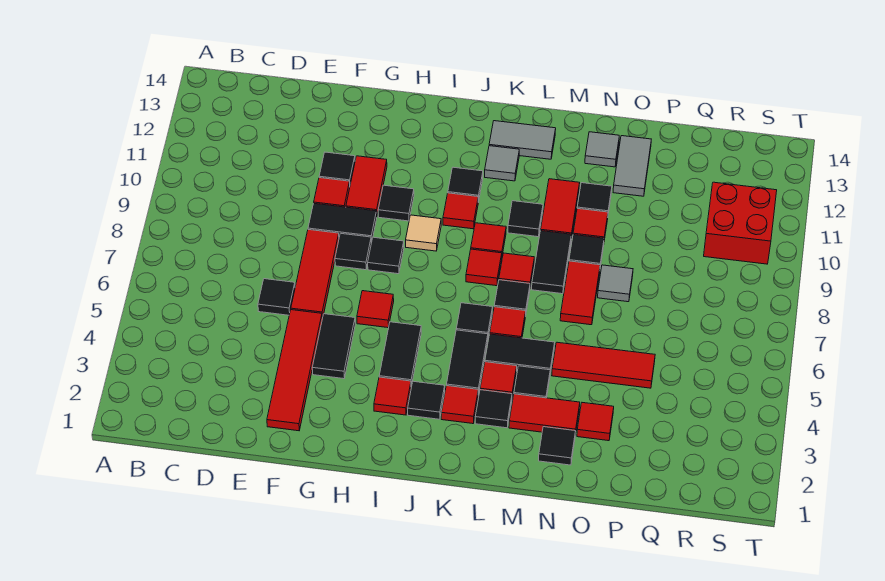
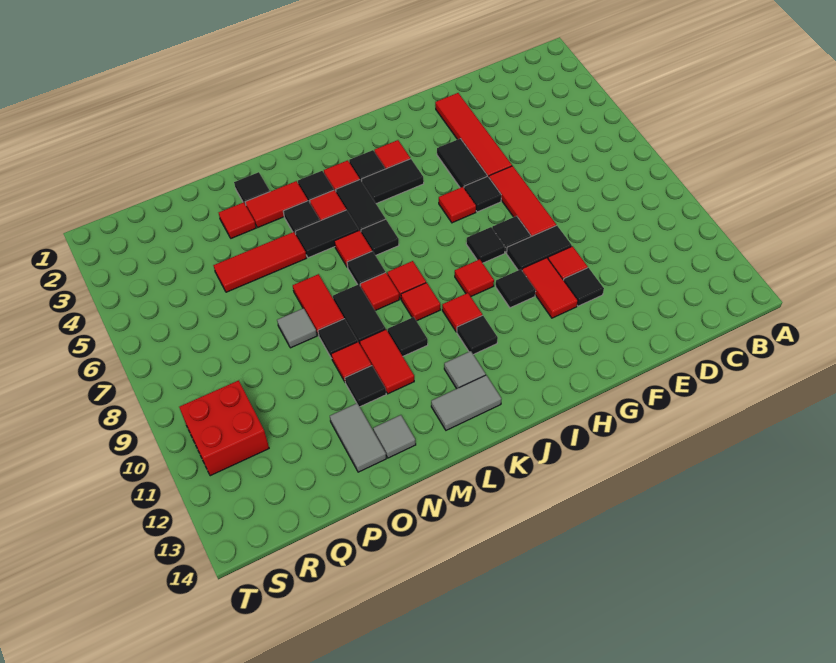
black tile E6 level 1 -> black tile G6 level 1
black tile I4:I5 level 1 -> black tile I4:J4 level 1
tan tile I9 level 1 -> red tile I9 level 1

